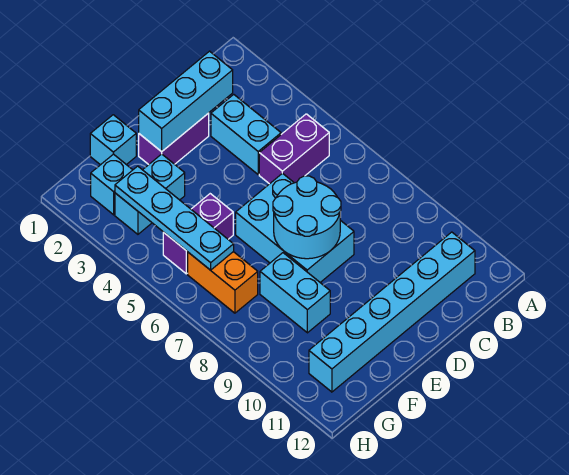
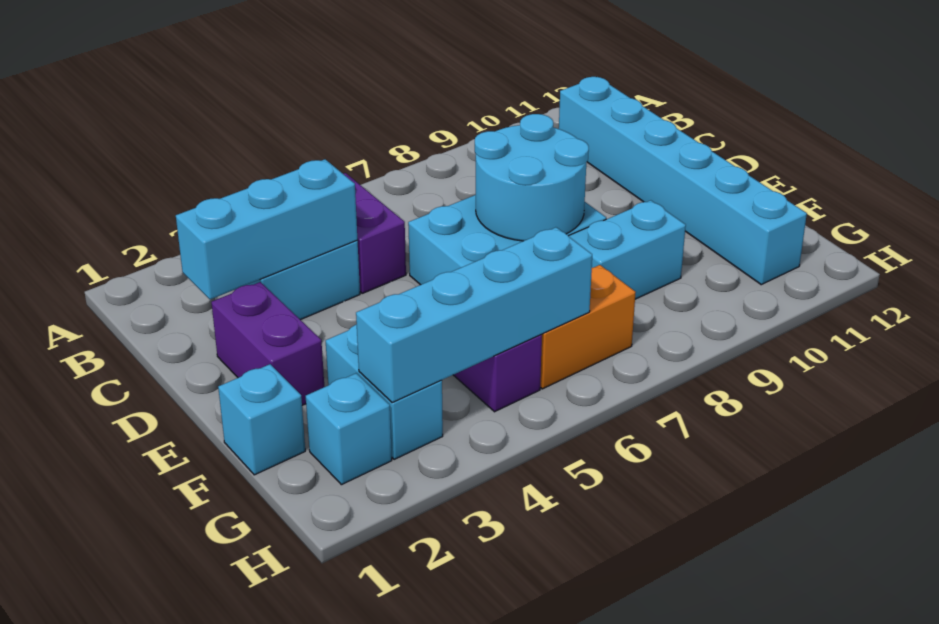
cyan brick C2:E2 level 2 -> cyan brick C2:C4 level 2
cyan plate G3:G6 level 2 -> cyan brick G3:G6 level 2

